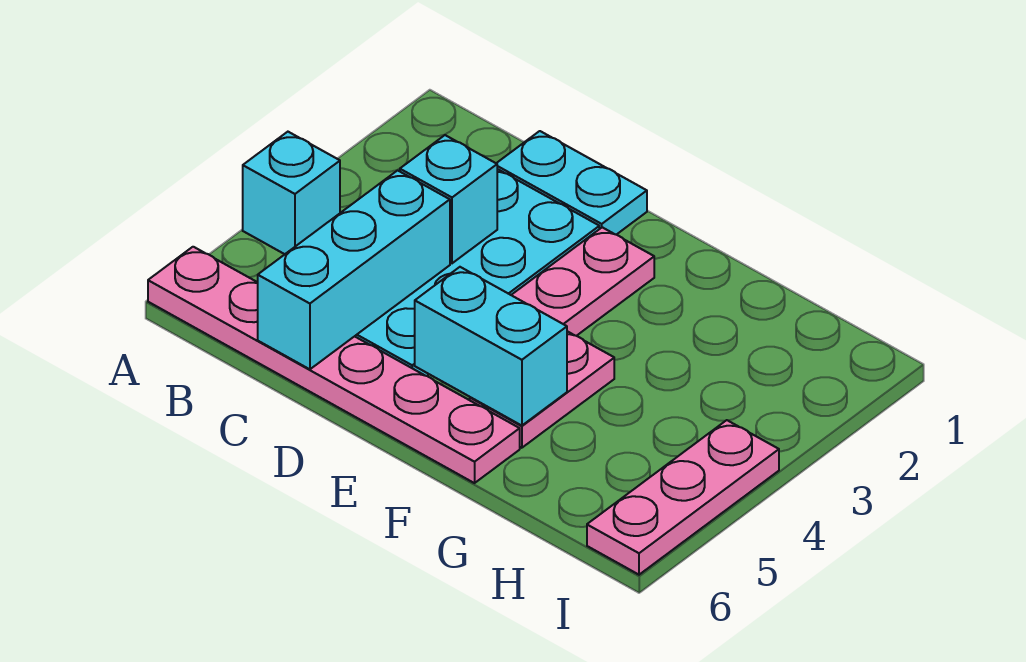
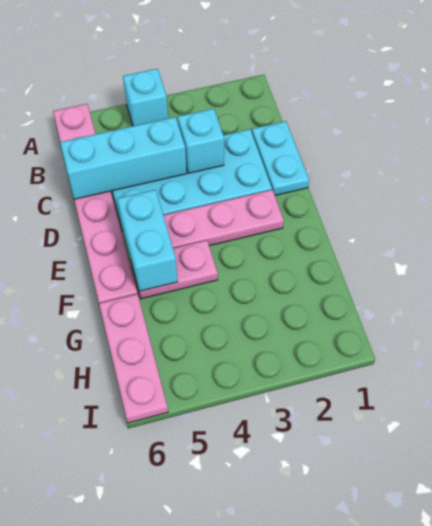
pink plate I4:I6 level 1 -> pink plate G6:I6 level 1

